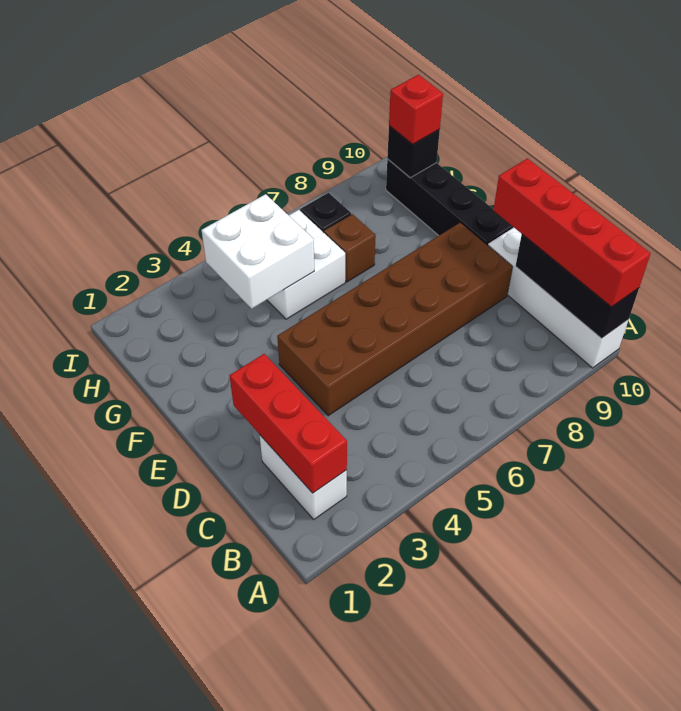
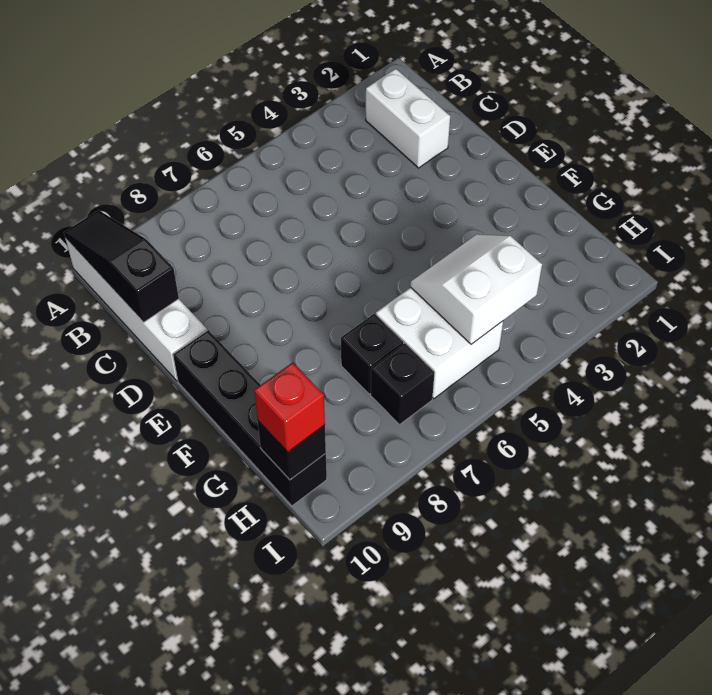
black brick A10:C10 level 2 -> black slope A10:C10 level 2 top C
red brick A10:D10 level 3 -> none
red brick B2:D2 level 2 -> none
brown brick D4:E9 level 1 -> none
white brick G4:H5 level 2 -> white slope G4:H5 level 2 top H
brown brick G7 level 1 -> black brick G7 level 1

